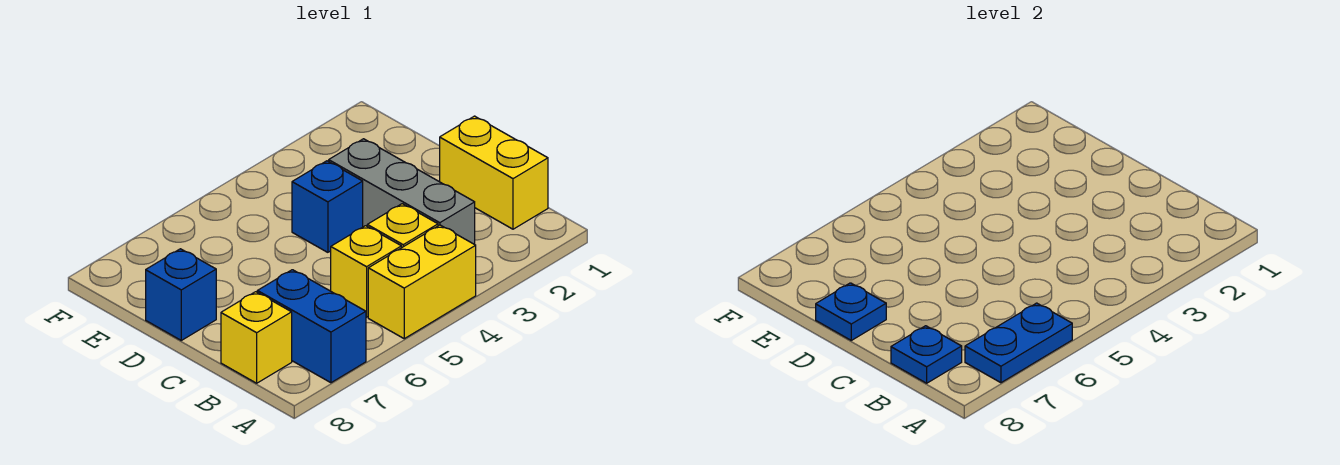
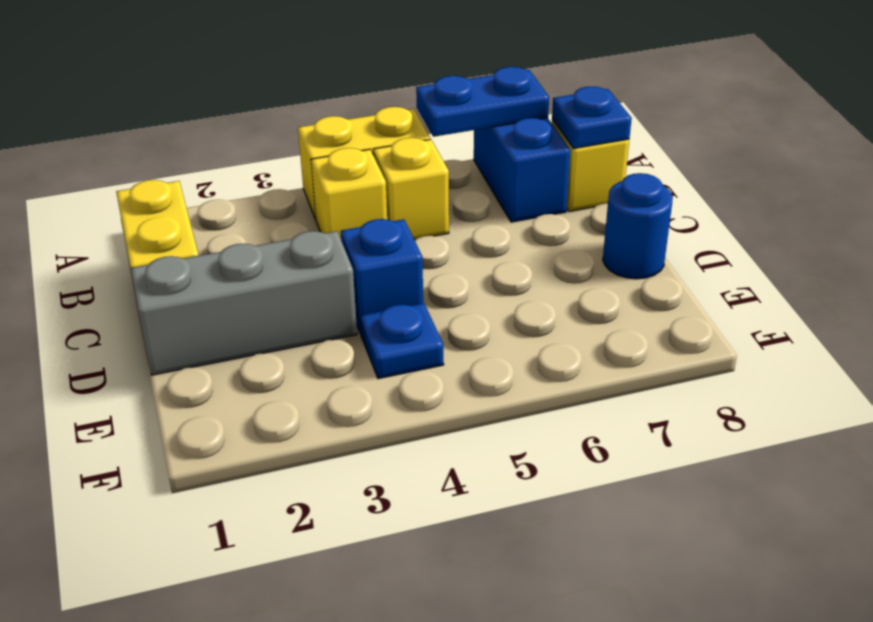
grey brick B3:D3 level 1 -> grey brick D1:D3 level 1
blue brick D8 level 1 -> blue round brick D8 level 1
blue plate D8 level 2 -> blue plate E4 level 1

